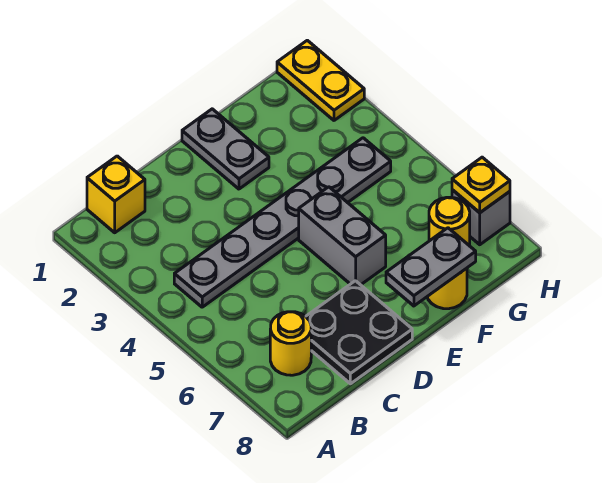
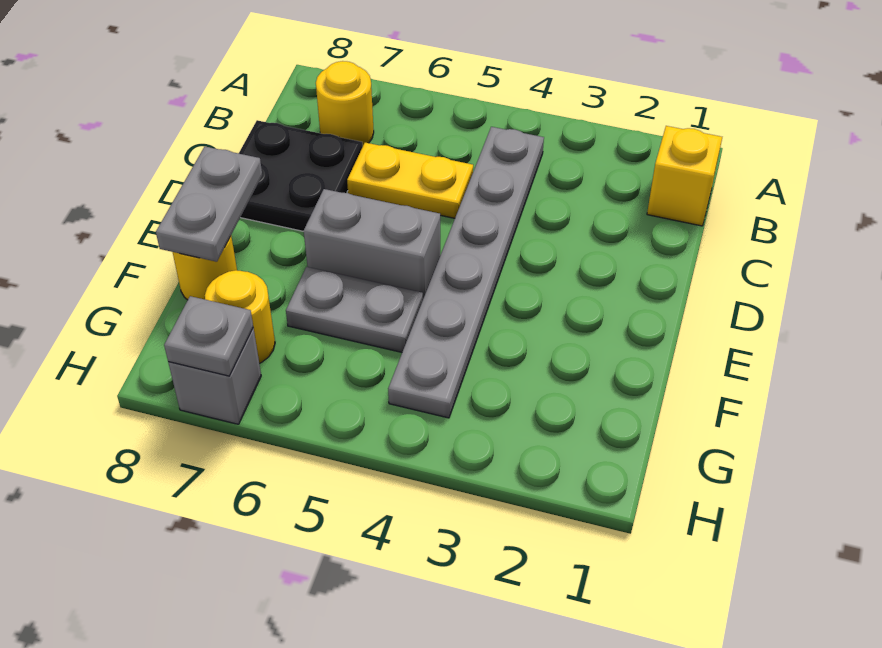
grey plate E1:E2 level 1 -> grey plate F5:F6 level 1
yellow plate H1:H2 level 1 -> yellow plate C5:C6 level 1
yellow plate H7 level 2 -> grey plate H7 level 2

